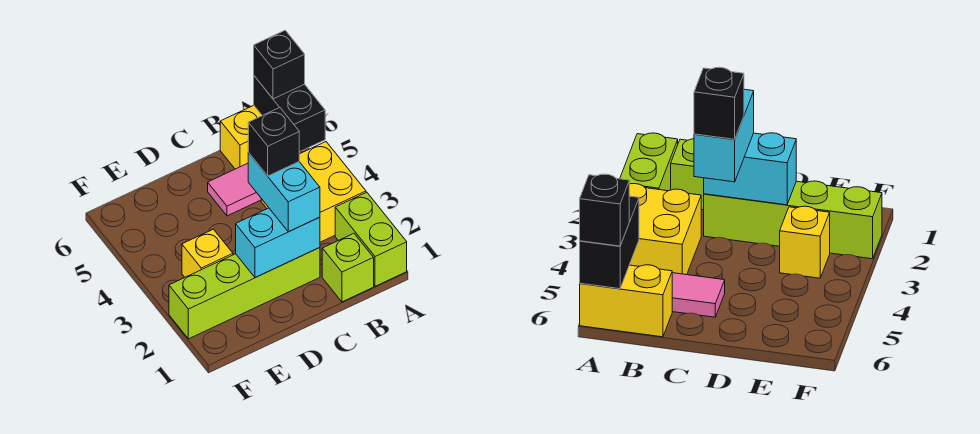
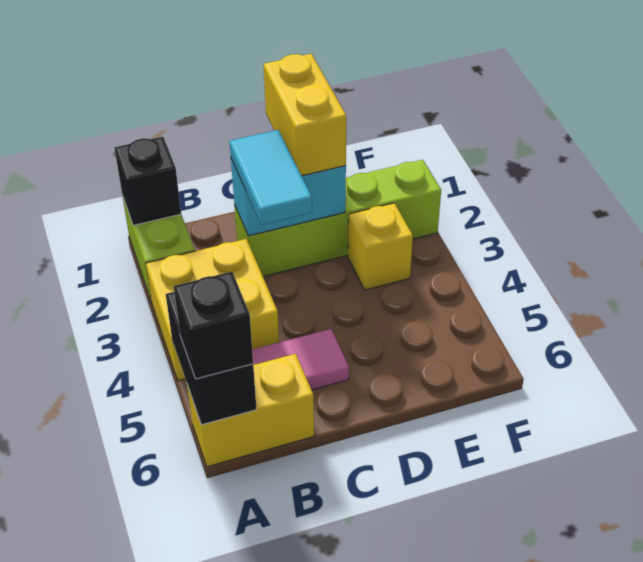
lime brick B1 level 1 -> none
cyan brick C2:C3 level 3 -> cyan tile C2:C3 level 3
black brick C3 level 4 -> black brick A1 level 2
none -> yellow brick D1:D2 level 3

